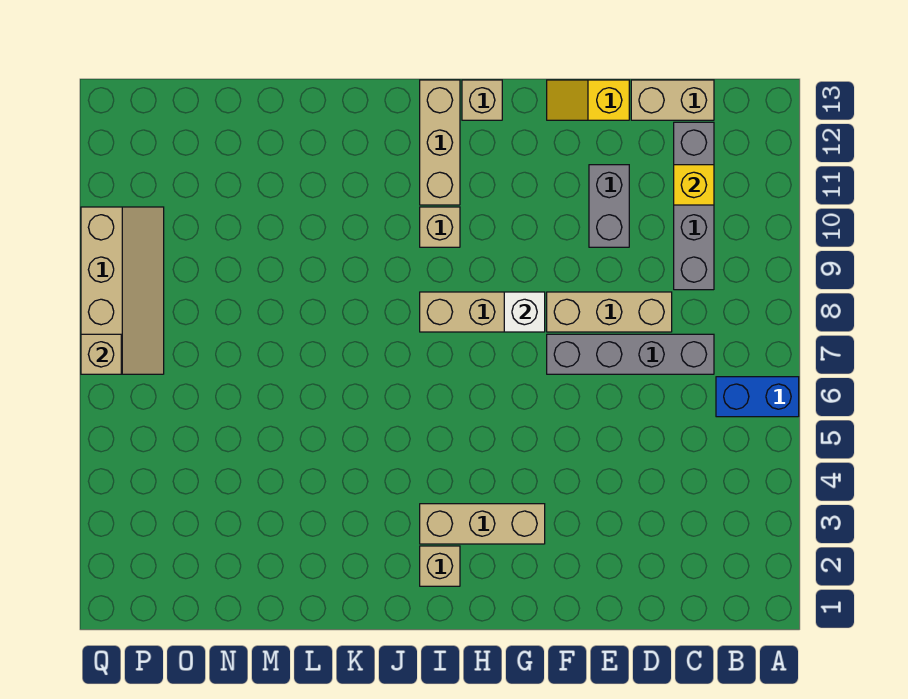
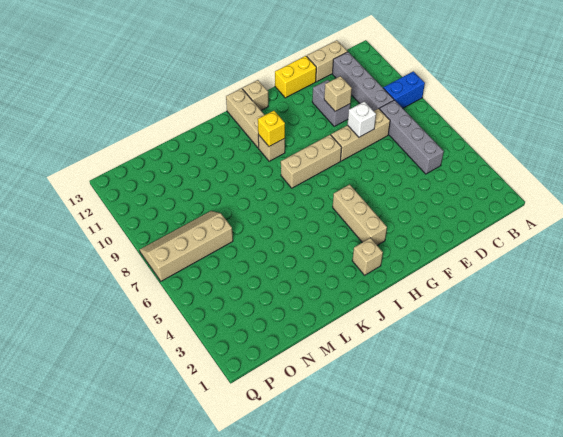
blue brick A6:B6 level 1 -> blue brick A9:B9 level 1
grey brick C7:F7 level 1 -> grey brick C5:C8 level 1
yellow brick C11 level 2 -> yellow brick I10 level 2
yellow slope E13:F13 level 1 top E -> yellow brick E13:F13 level 1
tan brick G3:I3 level 1 -> tan brick H3:H5 level 1
white brick G8 level 2 -> white brick E8 level 2
tan slope P7:Q10 level 1 top Q -> tan slope N7:Q8 level 1 top 7
tan brick Q7 level 2 -> tan brick E10 level 2

